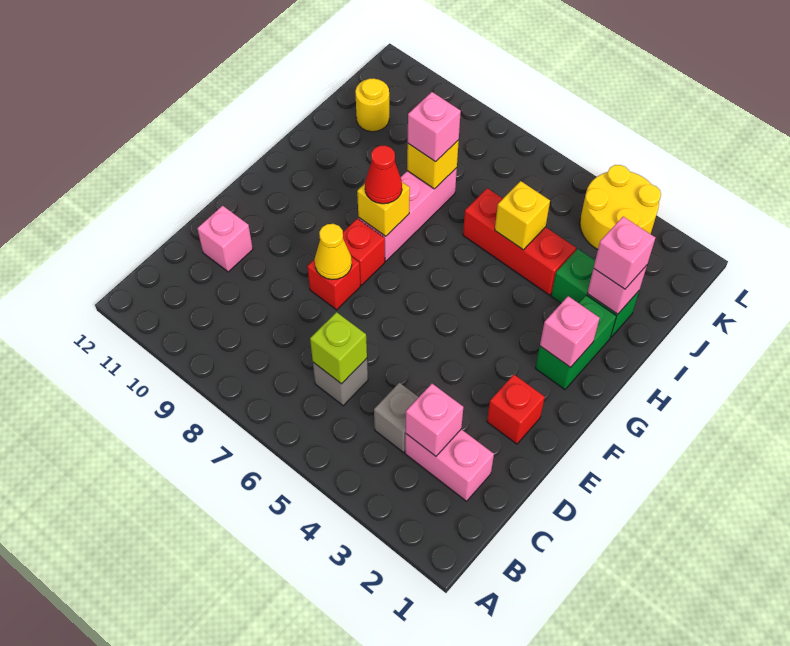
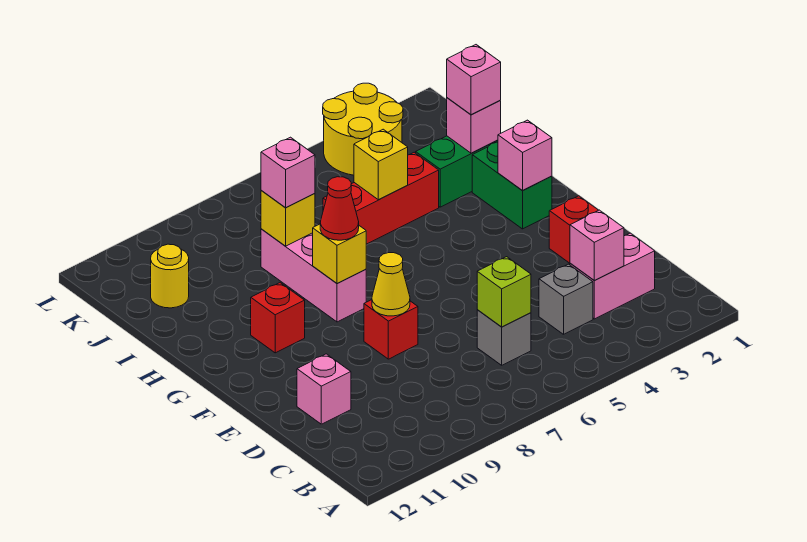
red brick F8 level 1 -> red brick G10 level 1

